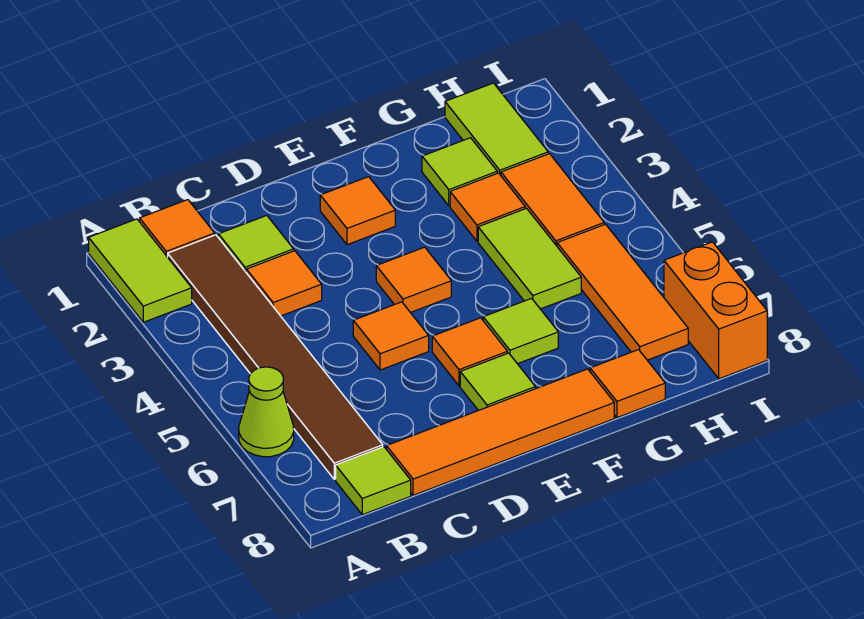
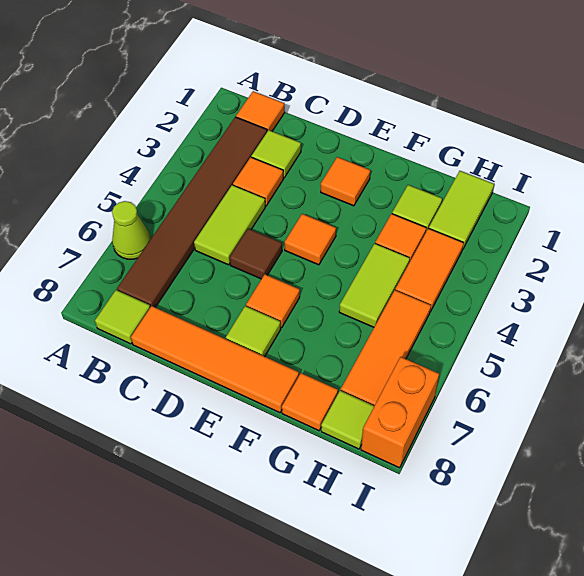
lime tile A1:A2 level 1 -> lime tile C4:C5 level 1
orange tile D5 level 1 -> brown tile D5 level 1
lime tile F6 level 1 -> lime tile H8 level 1

